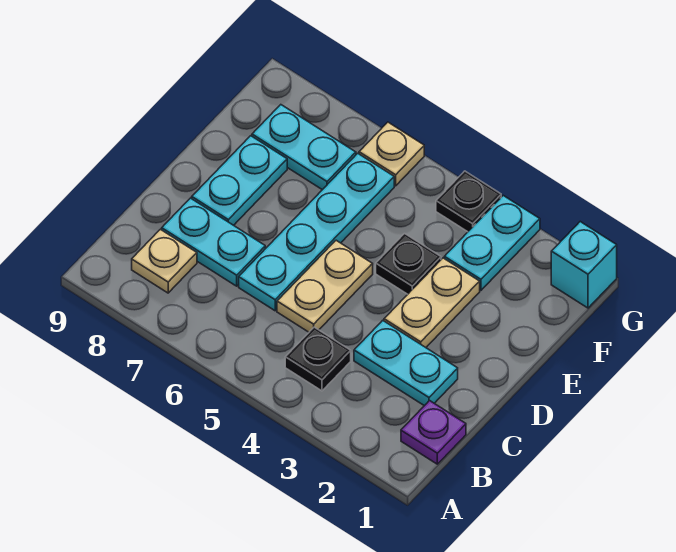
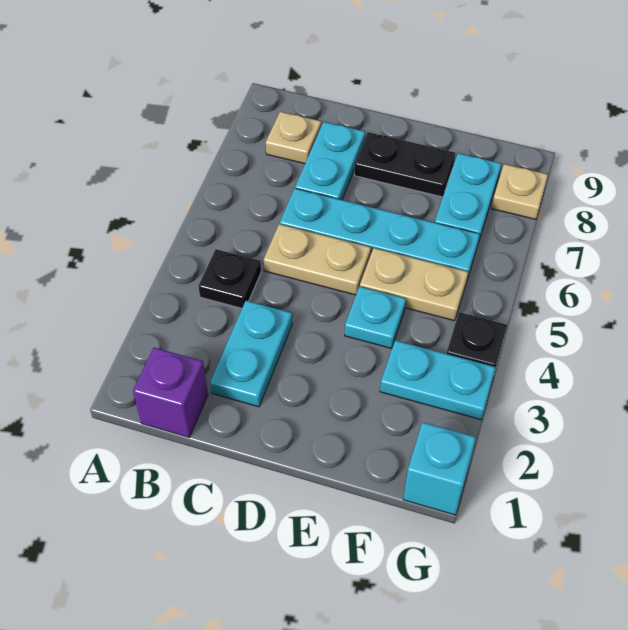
purple plate B1 level 1 -> purple brick B1 level 1
tan plate D3:E3 level 1 -> tan plate E5:F5 level 1
cyan plate D8:E8 level 1 -> black plate D8:E8 level 1
black plate E4 level 1 -> cyan plate E4 level 1
tan plate G6 level 1 -> tan plate G8 level 1

